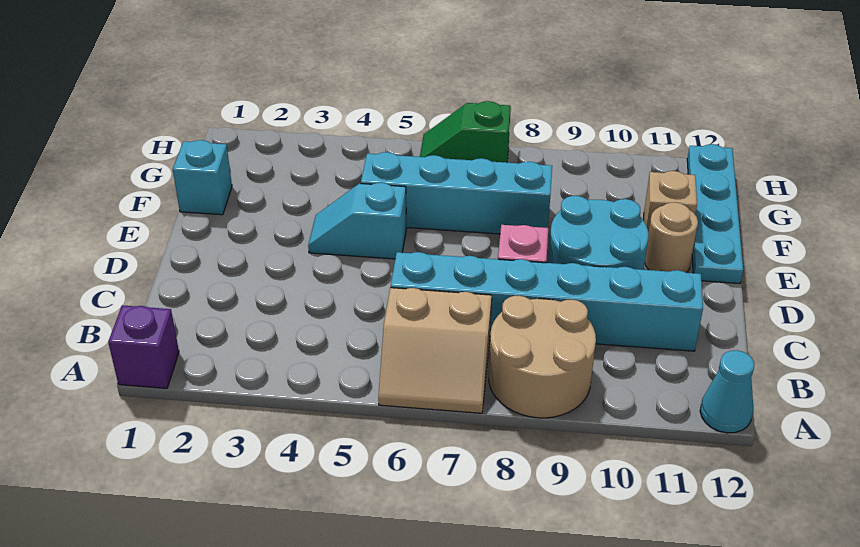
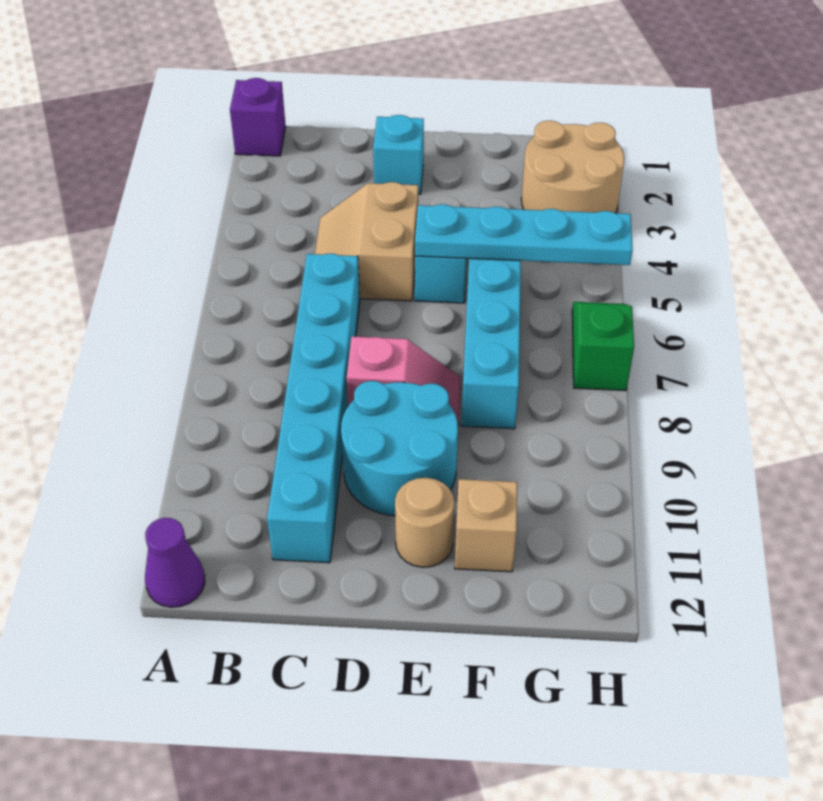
tan slope A6:B7 level 1 top B -> tan slope C4:D5 level 1 top D
tan round brick A8:B9 level 1 -> tan round brick G2:H3 level 1
cyan cone A12 level 1 -> purple cone A12 level 1
cyan plate E12:H12 level 1 -> cyan plate E5:H5 level 2
cyan brick F1 level 1 -> cyan brick D2 level 1

